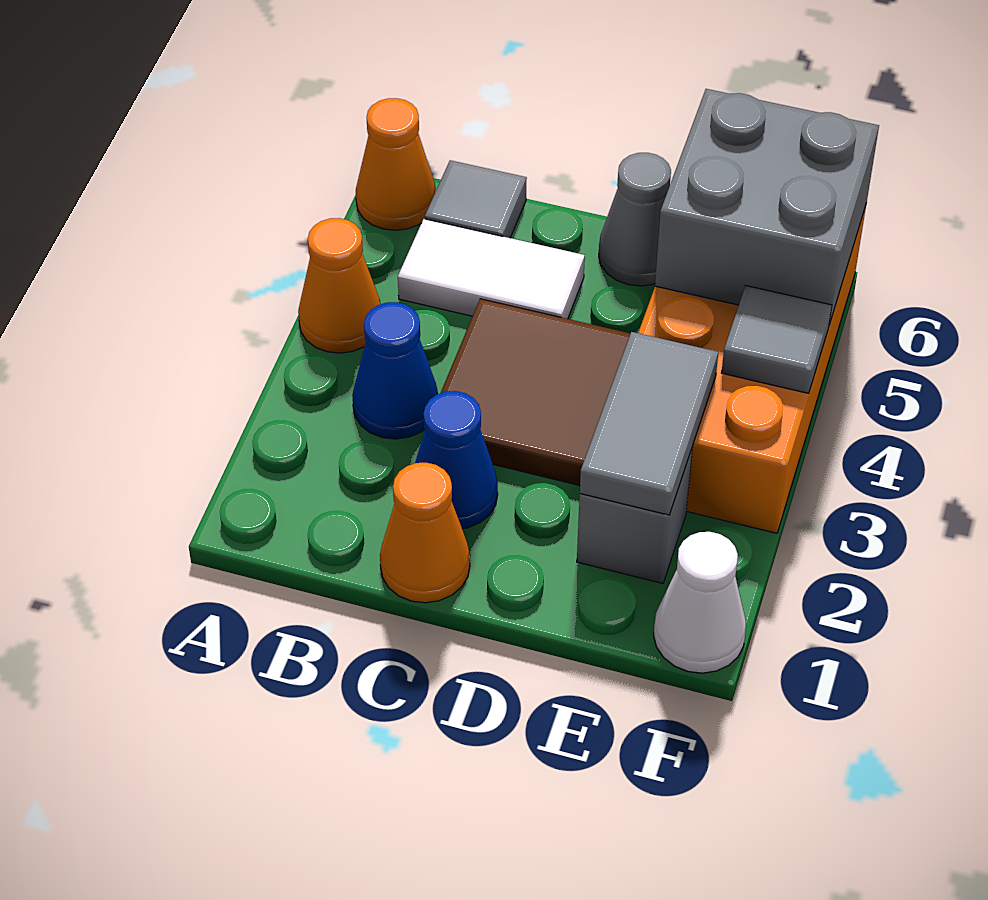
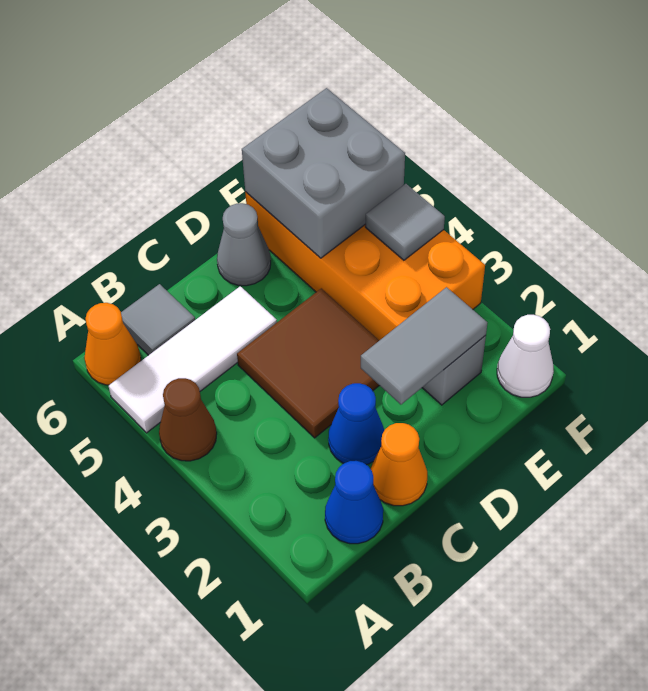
orange cone A4 level 1 -> brown cone A4 level 1
blue cone B3 level 1 -> blue cone B1 level 1
white tile B5:C5 level 1 -> white tile A5:C5 level 1
grey tile E2:E3 level 2 -> grey tile D2:E2 level 2

